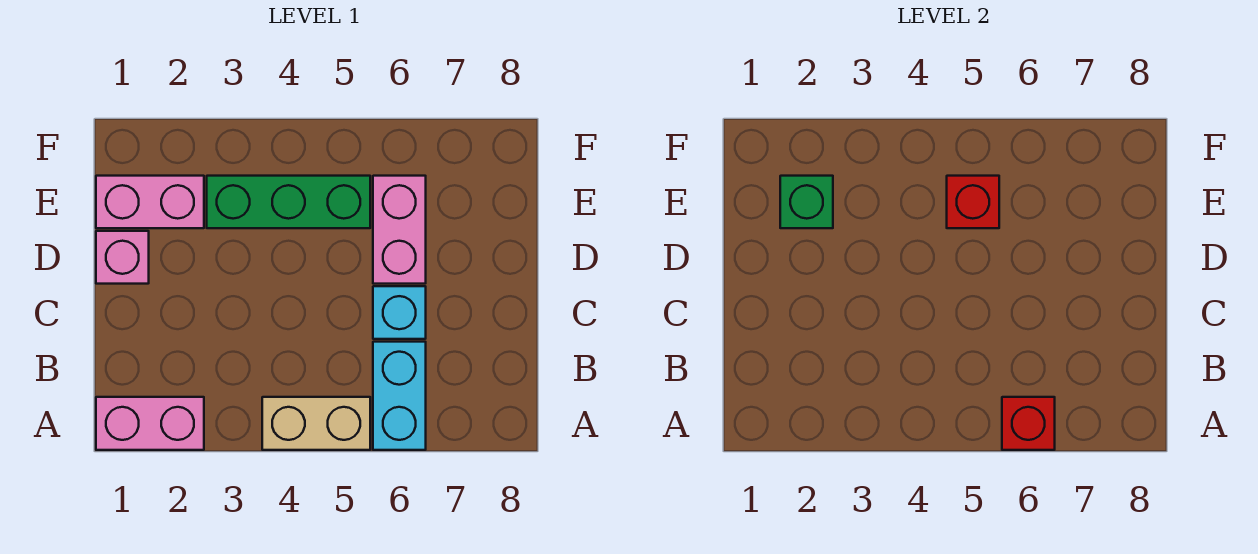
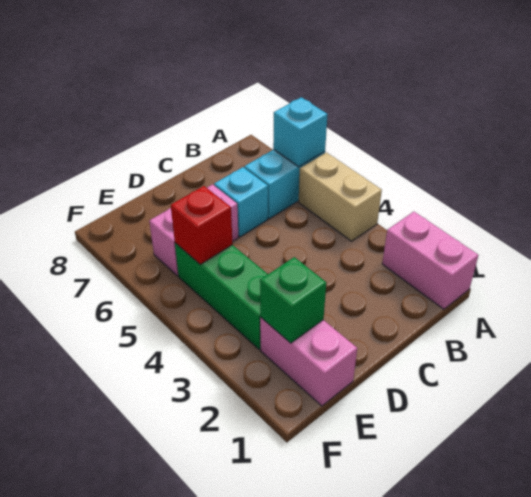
red brick A6 level 2 -> cyan brick A6 level 2
pink brick D1 level 1 -> none

